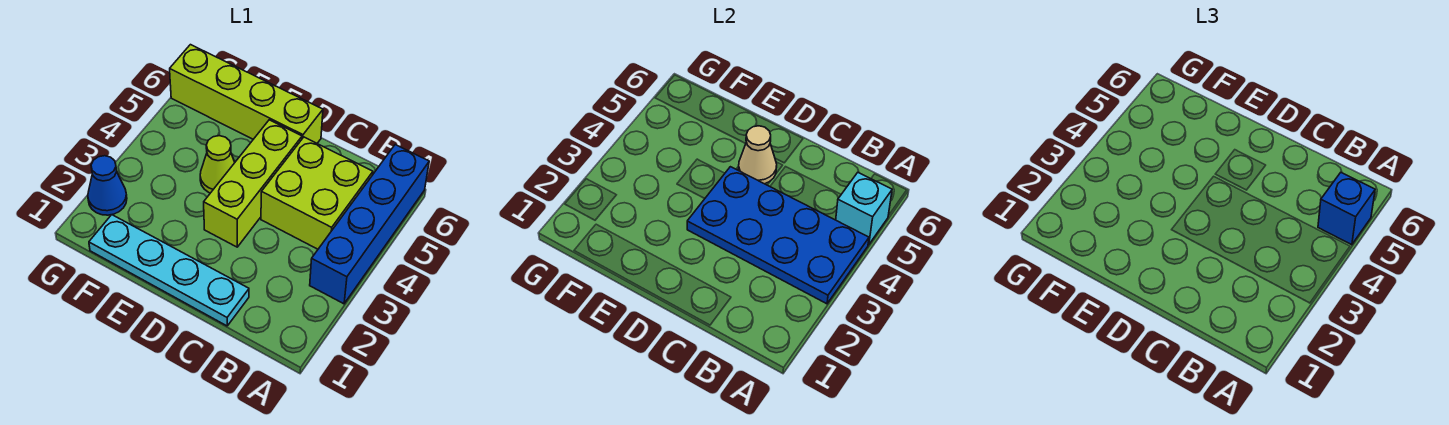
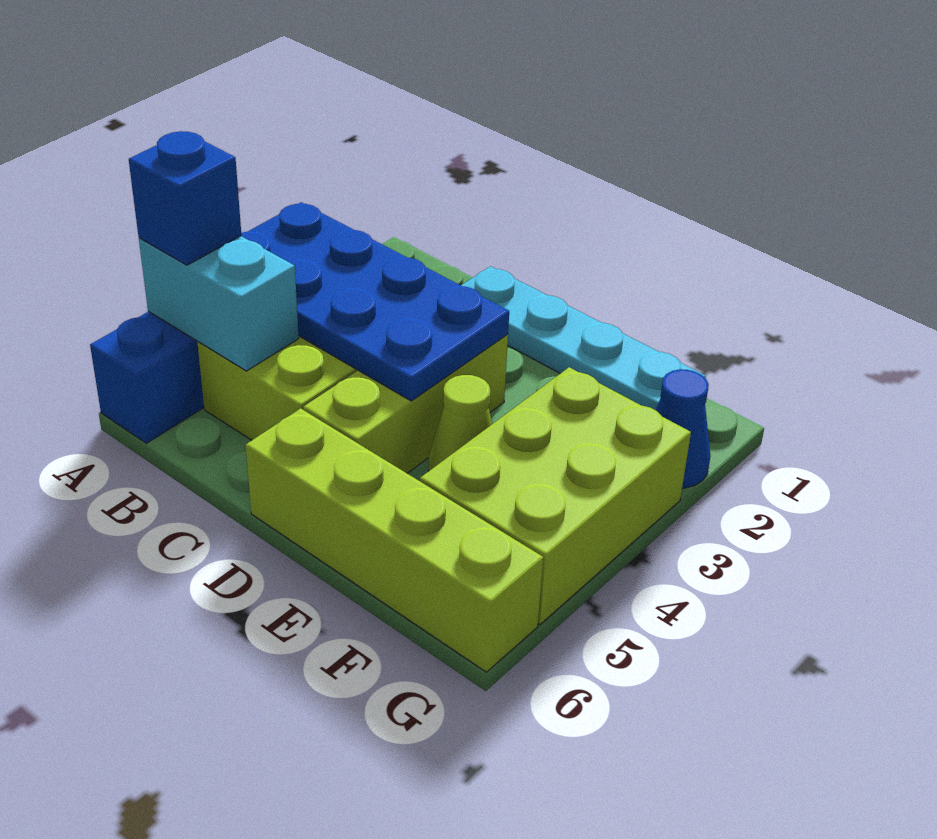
cyan brick A5 level 2 -> cyan brick A5:B5 level 2
tan cone D5 level 2 -> none
none -> lime brick F3:G5 level 1

